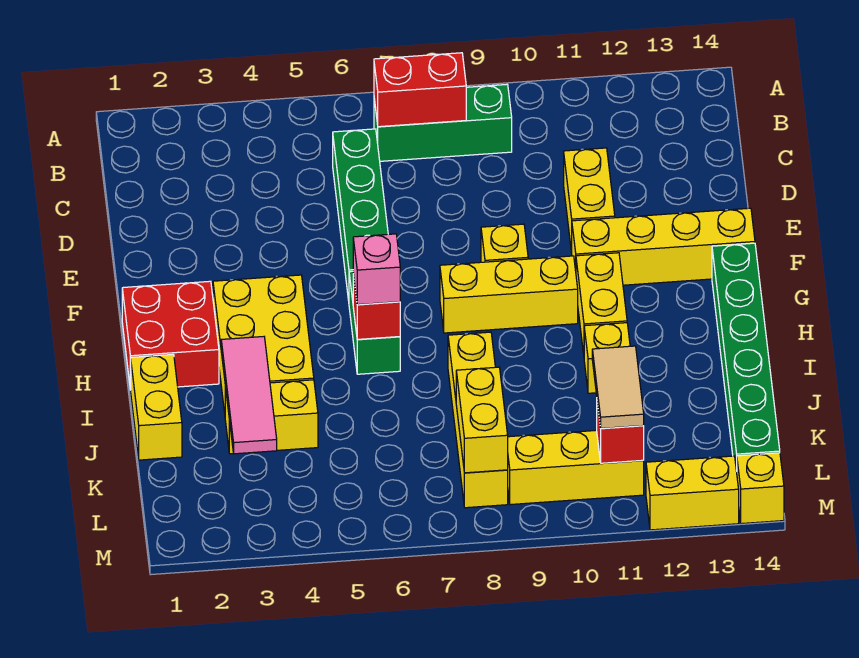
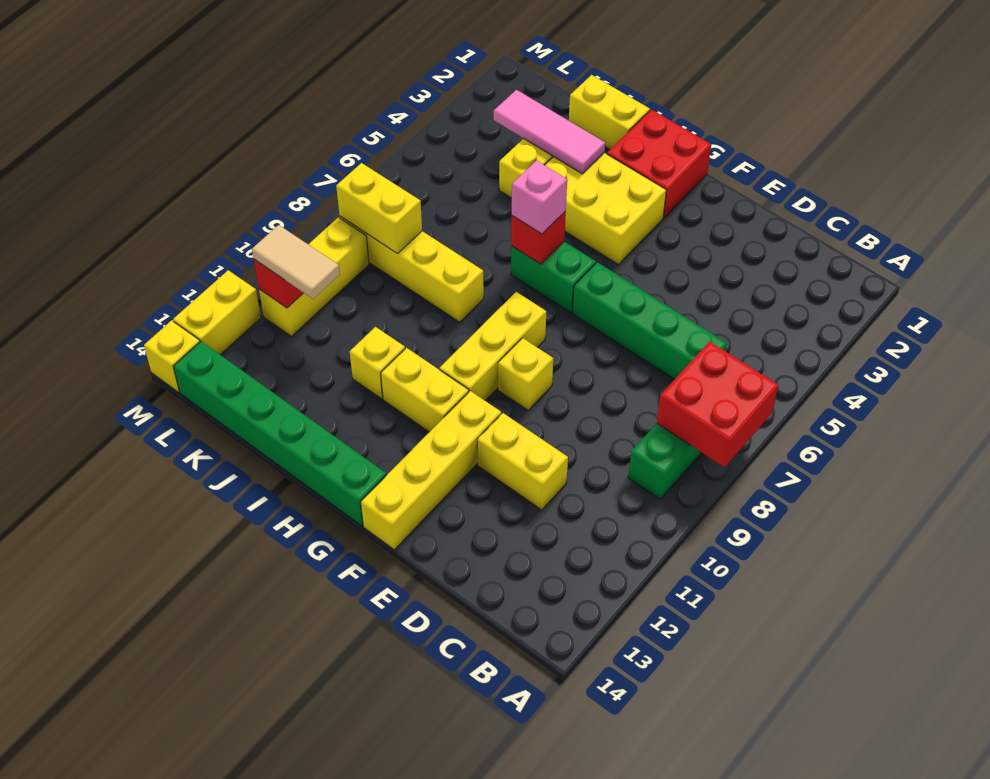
red brick B7:B8 level 2 -> red brick A7:B8 level 2

